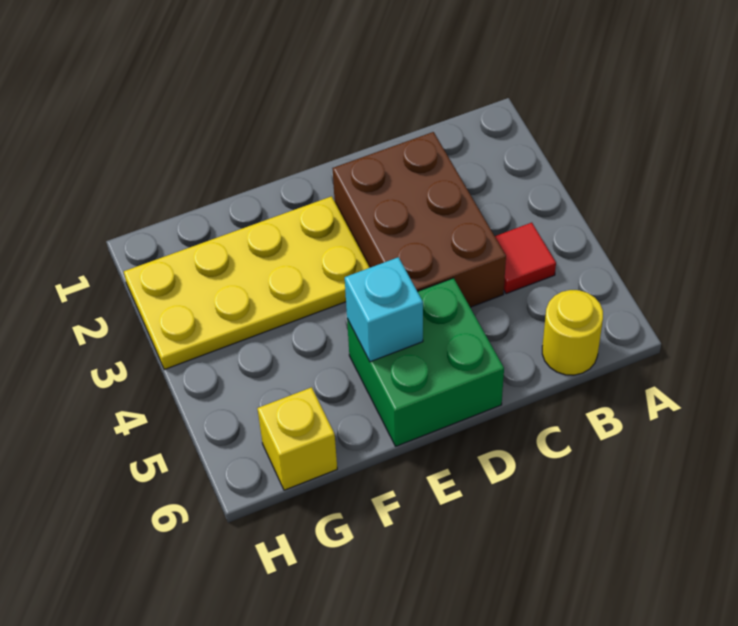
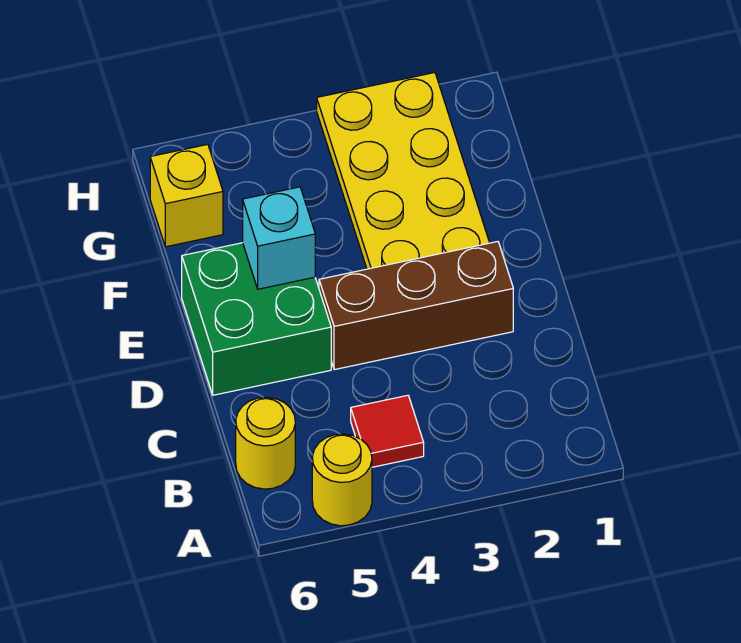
none -> yellow round brick A5 level 1
brown brick C2:D4 level 1 -> brown brick D2:D4 level 1

